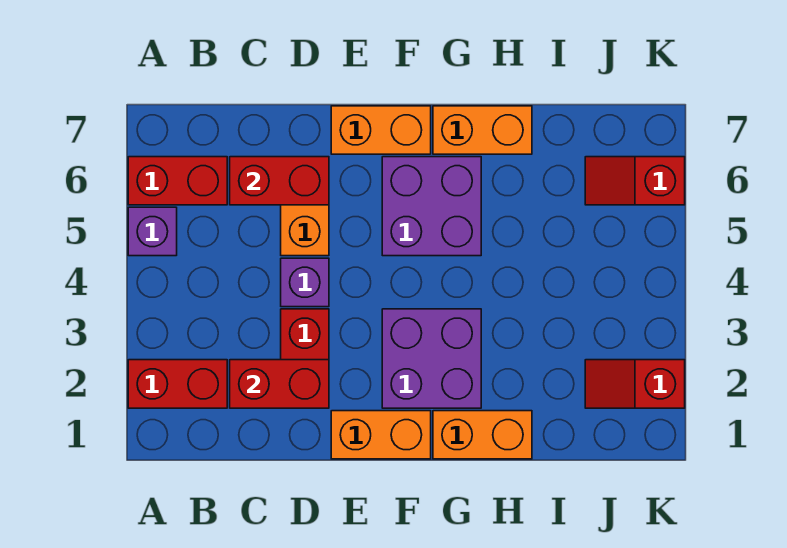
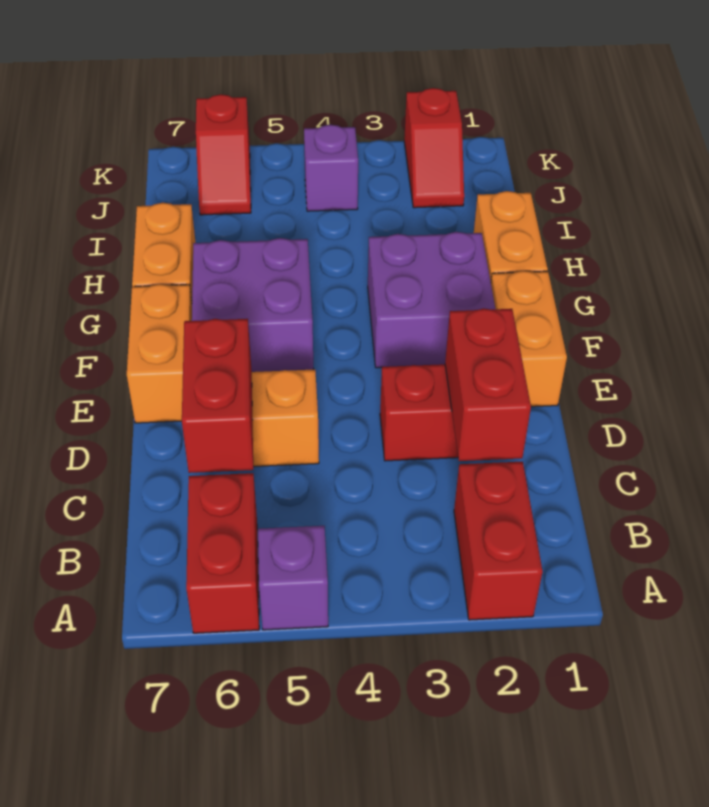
purple brick D4 level 1 -> purple brick J4 level 1

